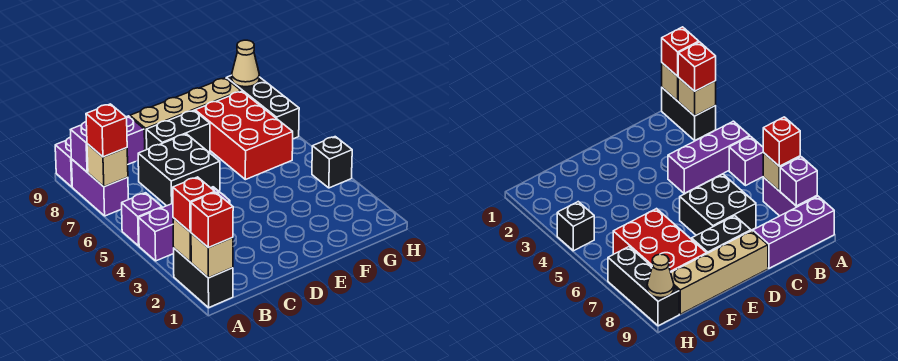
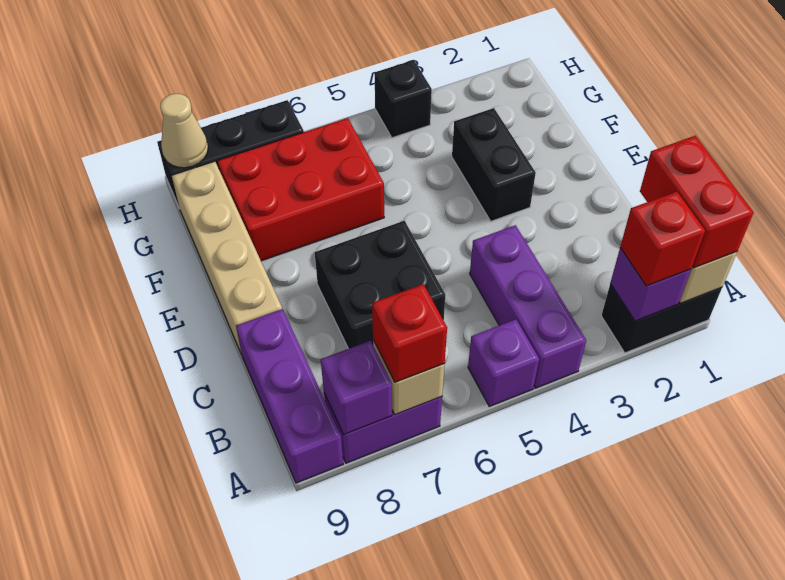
red brick A1 level 3 -> red brick A1:B1 level 3
tan brick A2 level 2 -> purple brick A2 level 2
black brick D8:E8 level 1 -> black brick E3:F3 level 1

